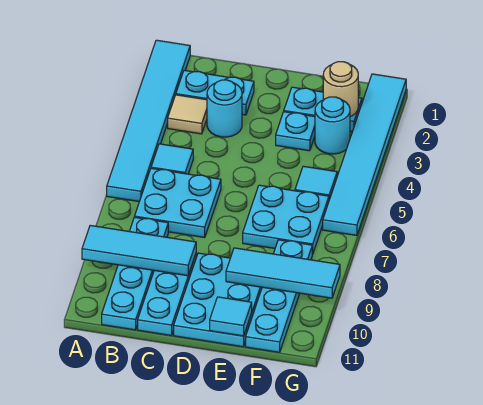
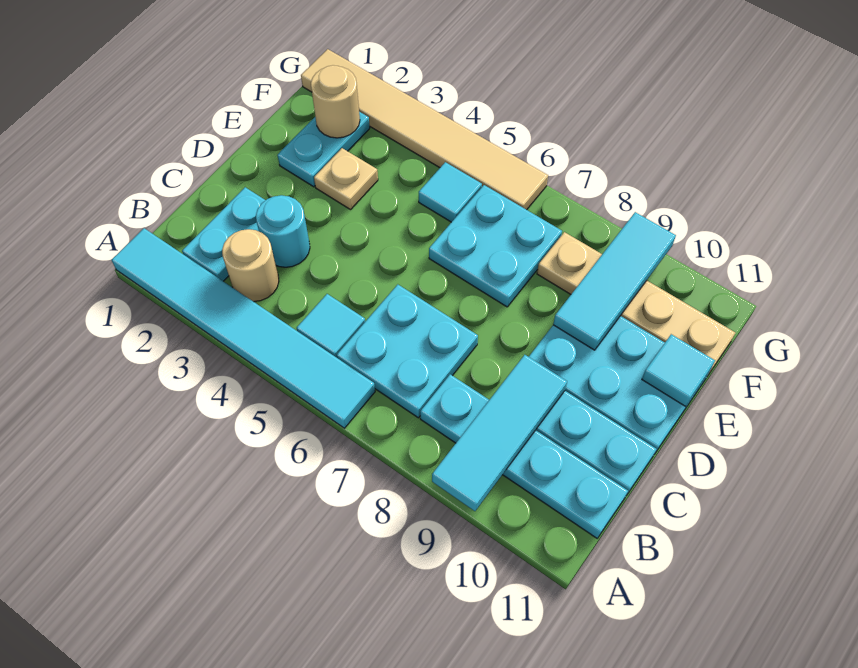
tan tile B3 level 1 -> tan round brick B3 level 1
cyan plate E3 level 1 -> tan plate E3 level 1
cyan round brick F3 level 1 -> none
cyan plate F8:F11 level 1 -> tan plate F8:F11 level 1
cyan tile G1:G6 level 1 -> tan tile G1:G6 level 1

